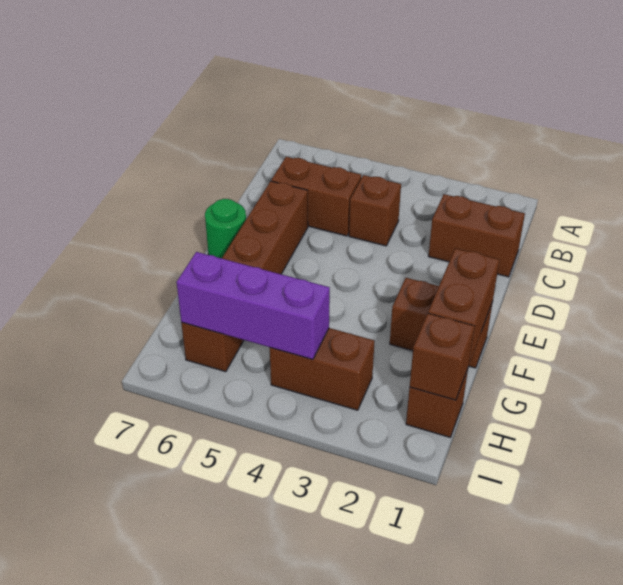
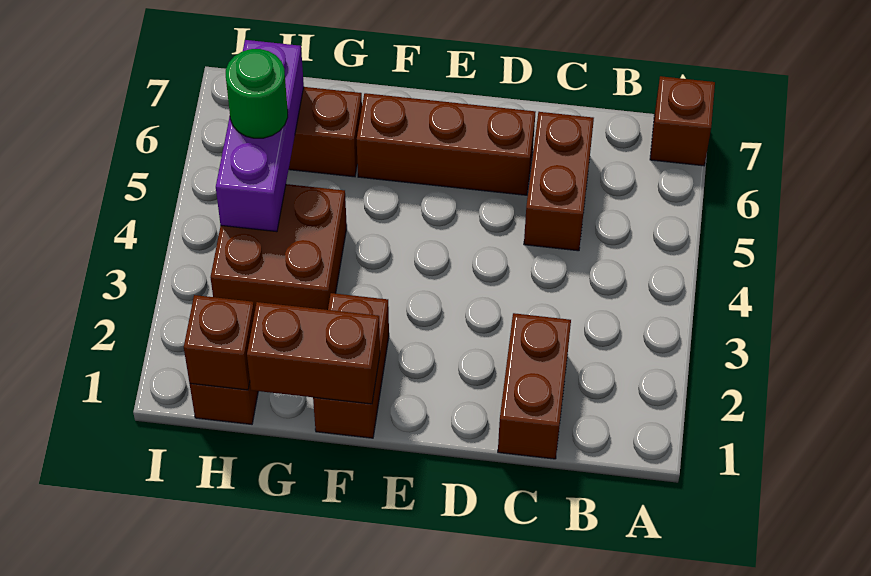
brown brick C4 level 1 -> brown brick A7 level 1
green round brick E7 level 1 -> green round brick H5 level 3
brown brick H3:H4 level 1 -> brown brick G3:H4 level 1

